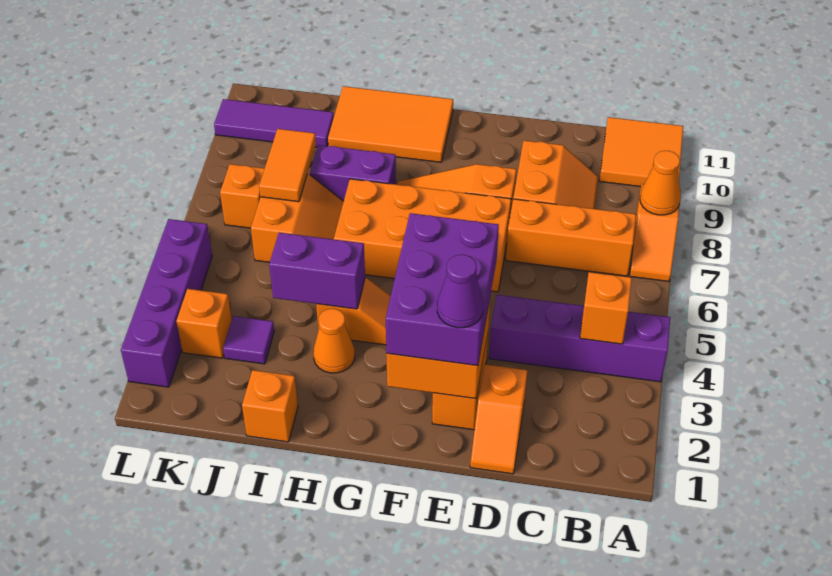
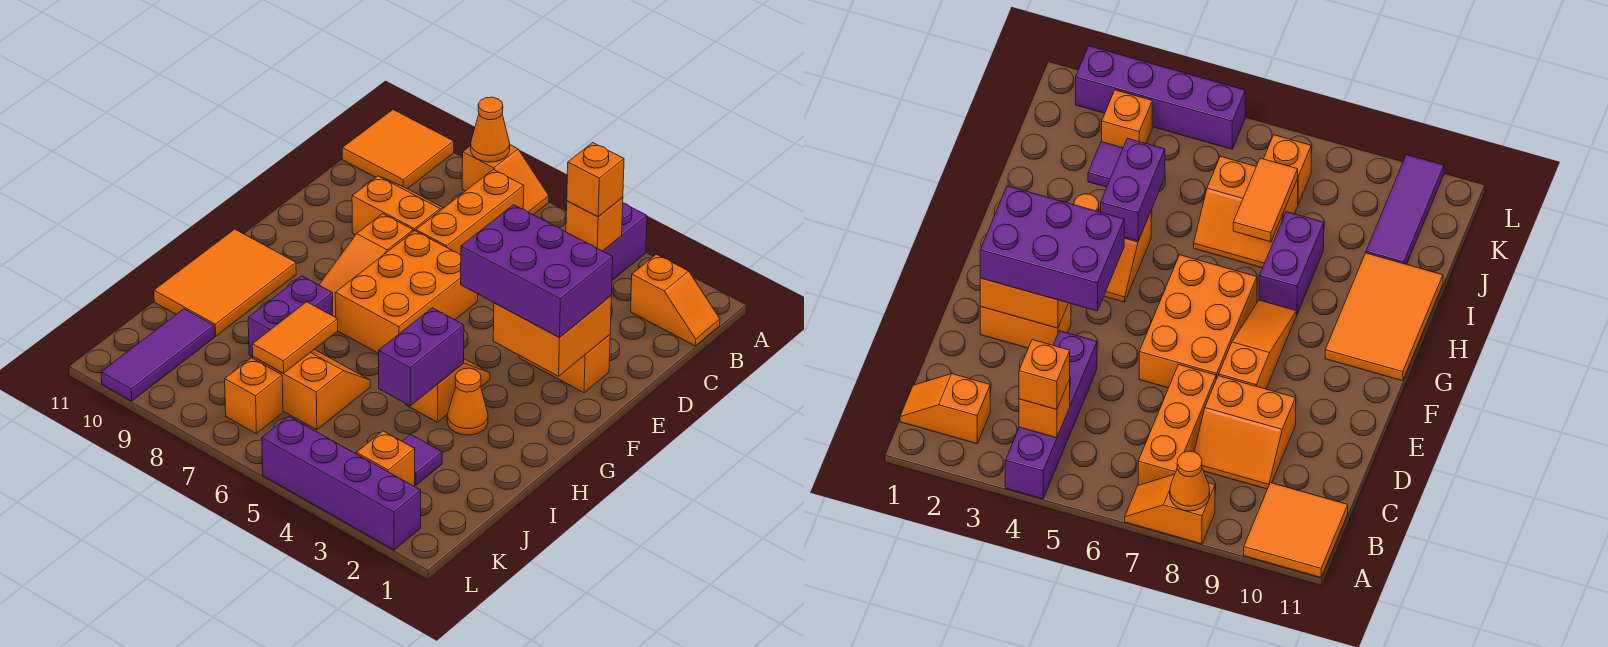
orange slope D1:D2 level 1 top 2 -> orange slope B1:B2 level 1 top 2
purple cone E2 level 4 -> none
orange brick E6:H7 level 1 -> orange brick E6:G7 level 1
orange brick I1 level 1 -> orange brick B4 level 3
orange tile J7:J8 level 2 -> orange tile I7:J7 level 2

